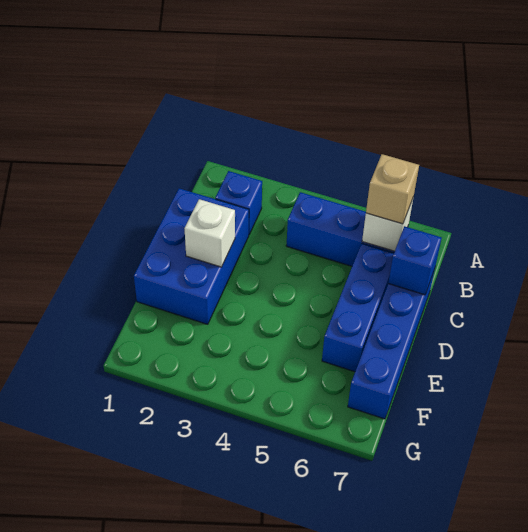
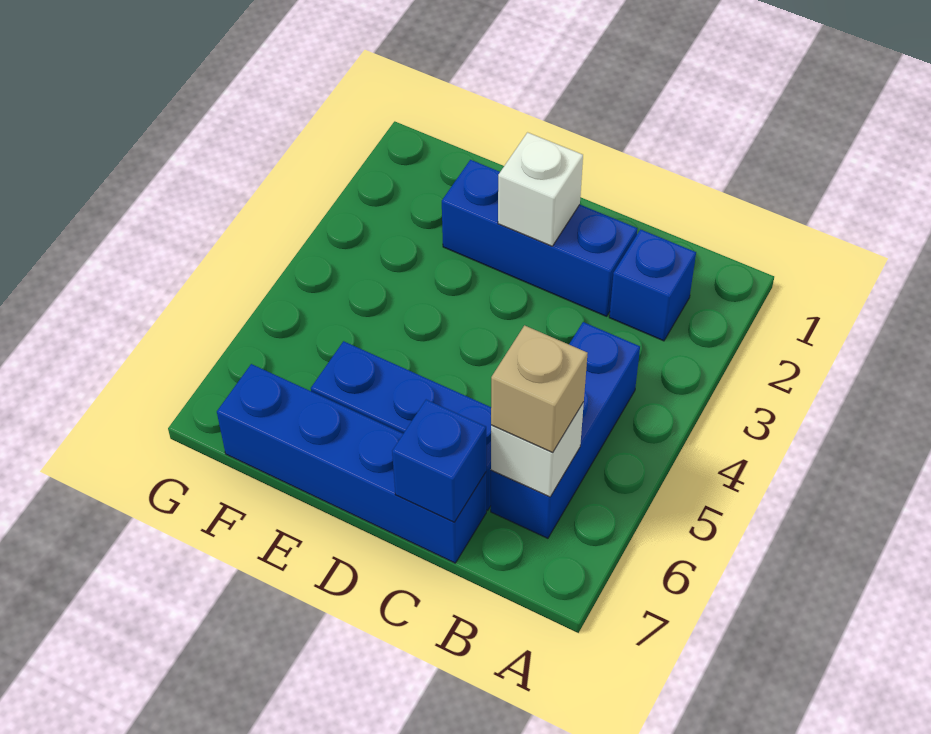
blue brick C1:E2 level 1 -> blue brick C2:E2 level 1

